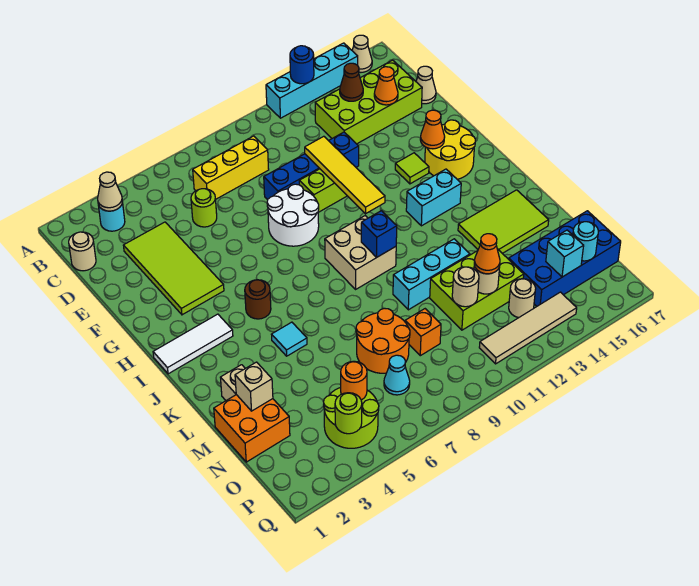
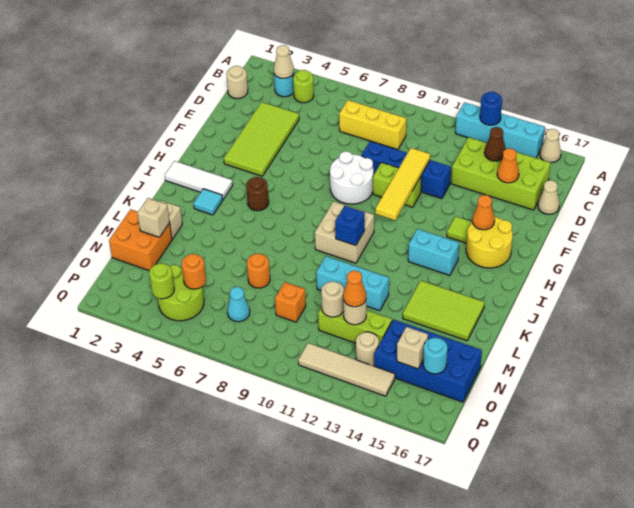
lime round brick D6 level 1 -> lime round brick B4 level 1
cyan tile K5 level 1 -> cyan tile J3 level 1
orange round brick M7:N8 level 1 -> orange round brick M7 level 1
lime brick M11:N13 level 1 -> lime brick N11:N13 level 1
cyan brick O15 level 2 -> tan brick O15 level 2

